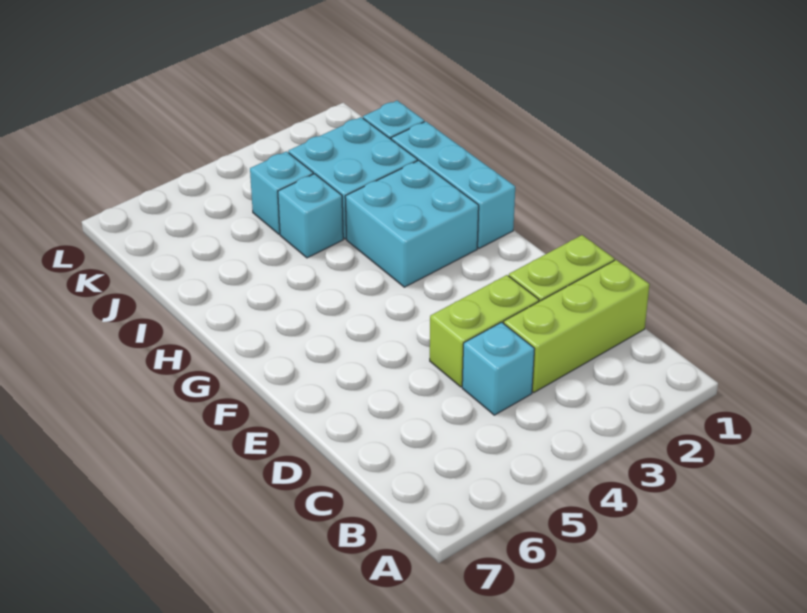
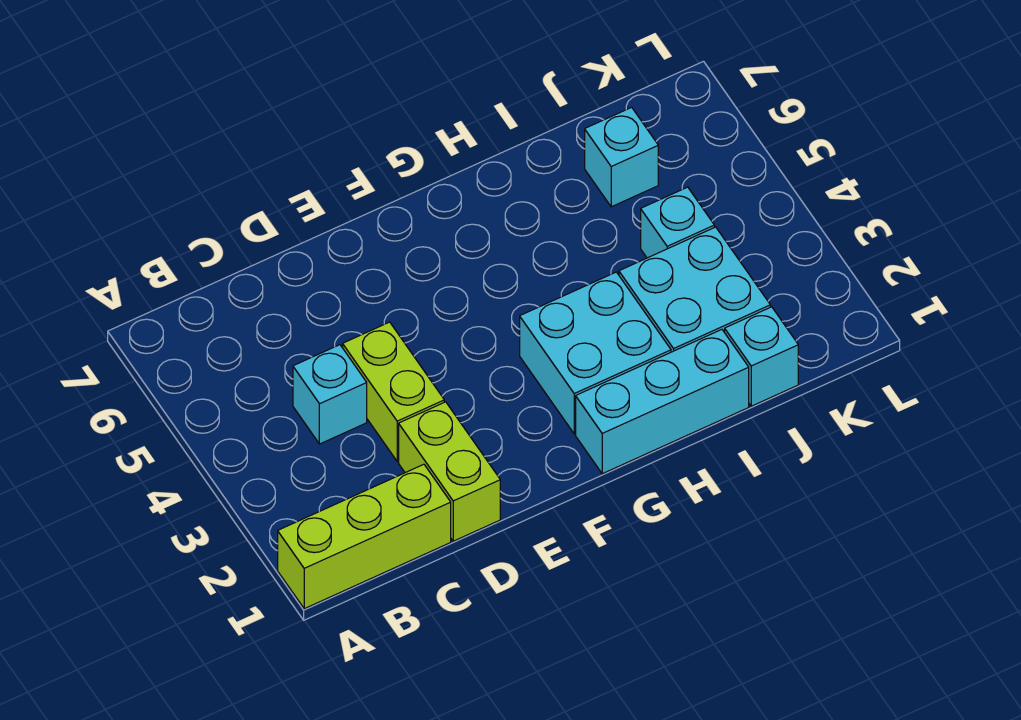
lime brick C1:C3 level 1 -> lime brick A1:C1 level 1
cyan brick I4 level 1 -> cyan brick J6 level 1

